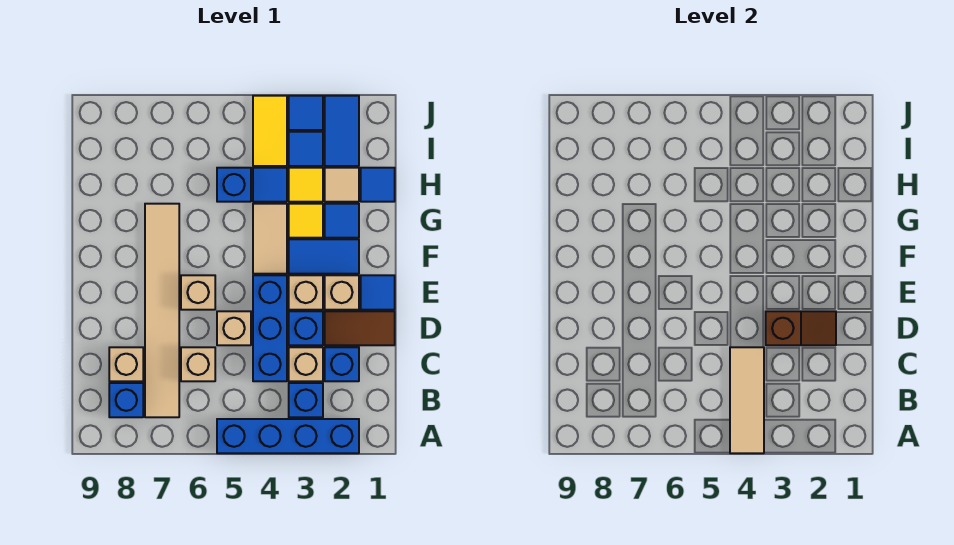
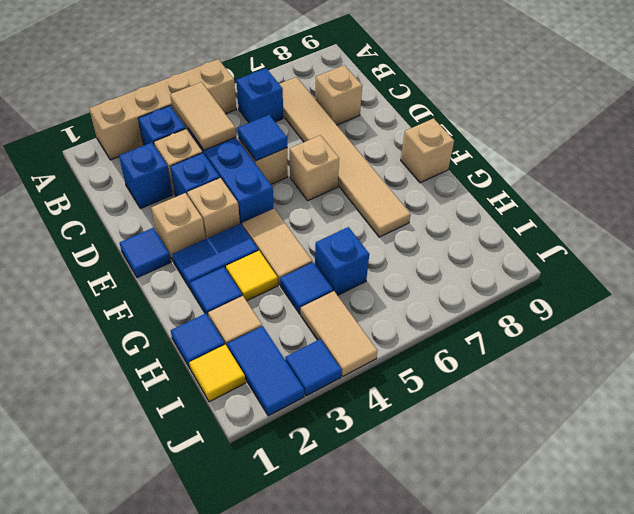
blue brick A2:A5 level 1 -> tan brick A2:A5 level 1
tan tile A4:C4 level 2 -> tan tile B4:C4 level 2
blue brick B8 level 1 -> blue brick B6 level 1
tan brick C6 level 1 -> tan brick F9 level 1
brown tile D1:D2 level 1 -> none
brown slope D2:D3 level 2 top 3 -> none
yellow tile H3 level 1 -> yellow tile I1 level 1
blue tile I3 level 1 -> blue tile D5 level 2
yellow tile I4:J4 level 1 -> tan tile I4:J4 level 1

